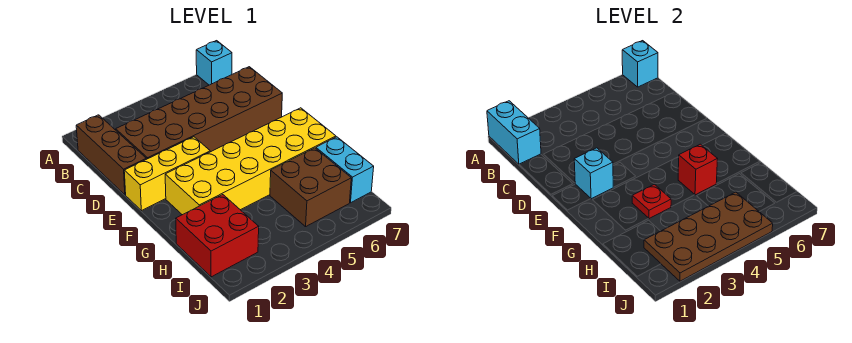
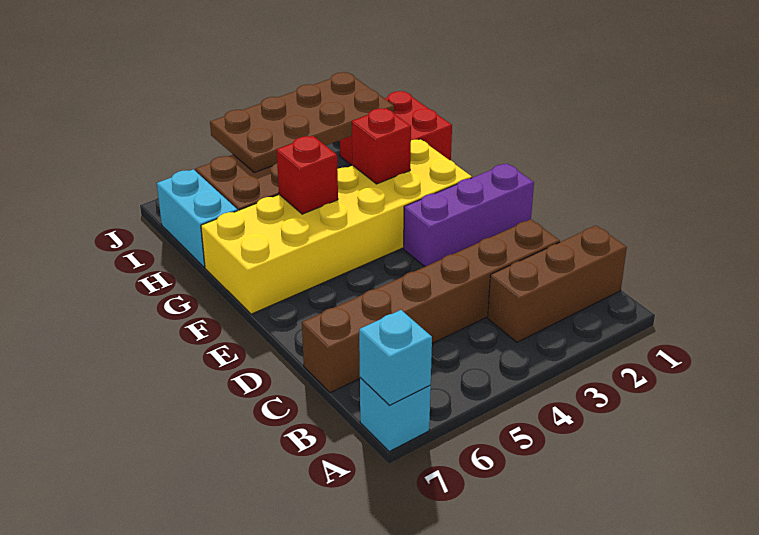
cyan brick A1:B1 level 2 -> none
brown brick B1:D1 level 1 -> brown brick B1:B3 level 1
brown brick C2:D7 level 1 -> brown brick C2:C7 level 1
yellow brick E1:E3 level 1 -> purple brick E1:E3 level 1
cyan brick E2 level 2 -> none
red plate G3 level 2 -> red brick G3 level 2

